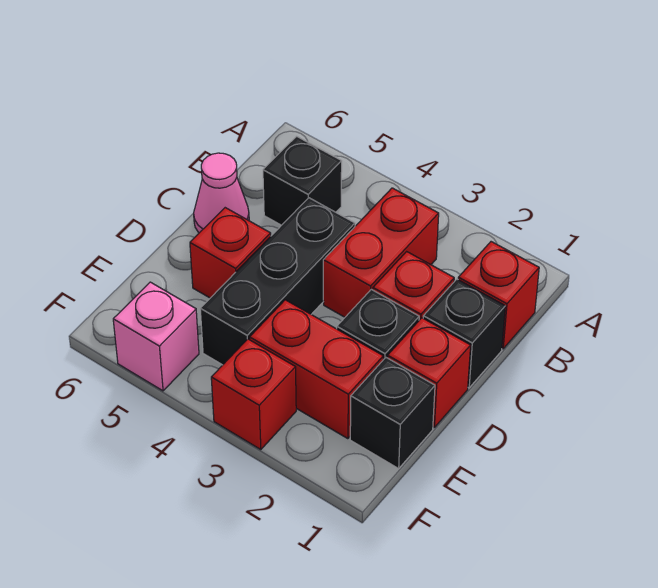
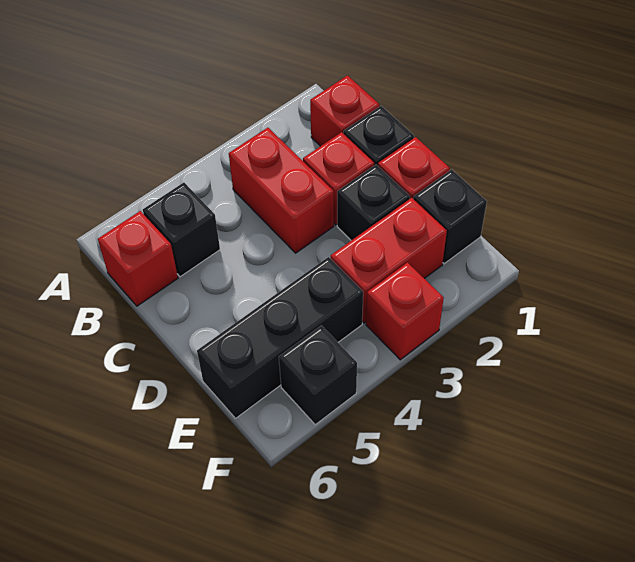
black brick C4:E4 level 1 -> black brick E4:E6 level 1
pink cone C6 level 1 -> none
red brick D5 level 1 -> red brick B6 level 1
pink brick F5 level 1 -> black brick F5 level 1

